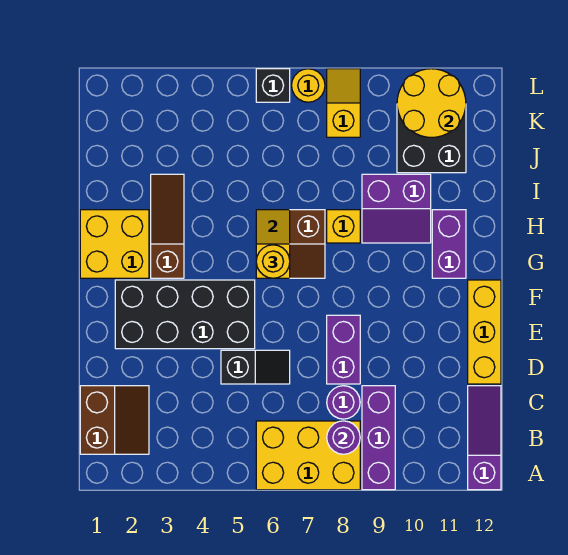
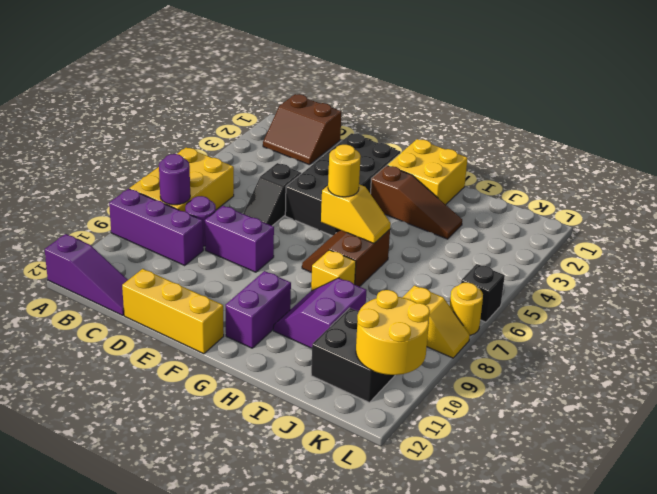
purple brick G11:H11 level 1 -> purple brick G10:G11 level 1

